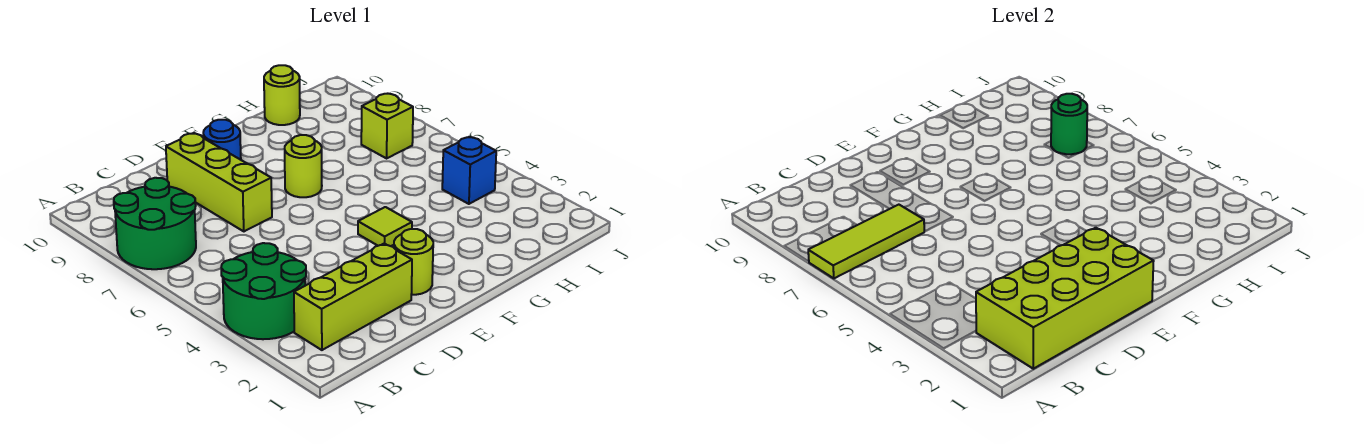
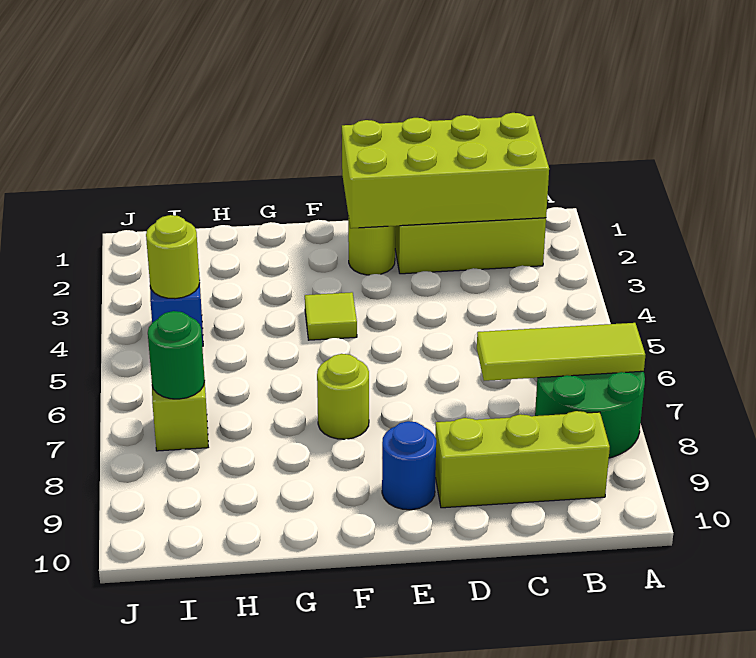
green round brick A3:B4 level 1 -> none
lime brick D7:D9 level 1 -> lime brick B9:D9 level 1
lime round brick H10 level 1 -> lime round brick I4 level 2

